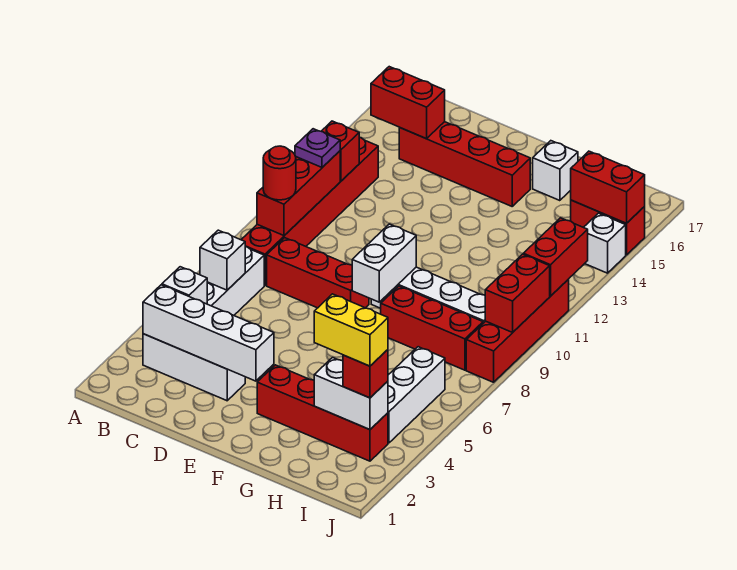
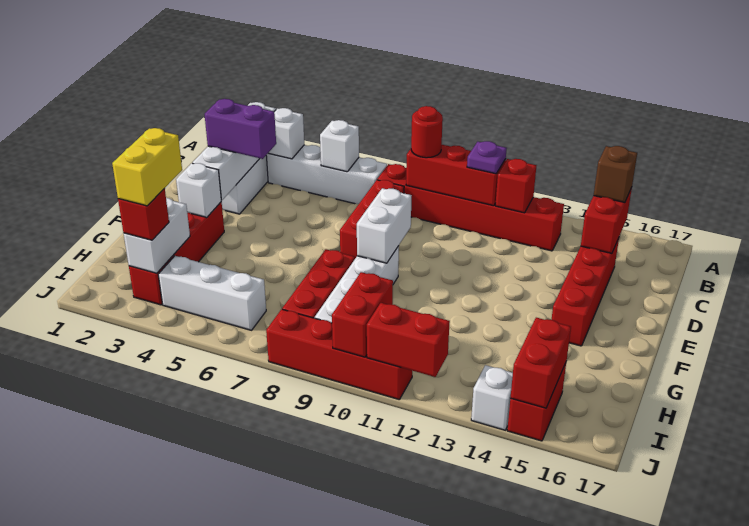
none -> brown brick B15 level 3
none -> purple brick D3:D4 level 3
white brick F8:F9 level 2 -> white brick E9:F9 level 2
white brick G16 level 1 -> white brick F3 level 2
red brick J9:J10 level 2 -> red brick I10:J10 level 2

